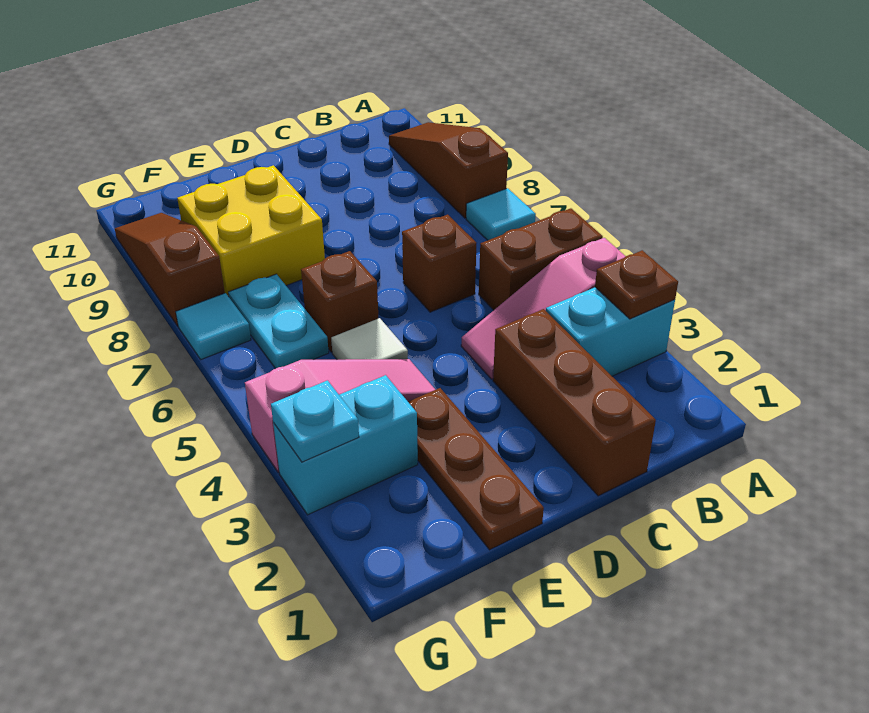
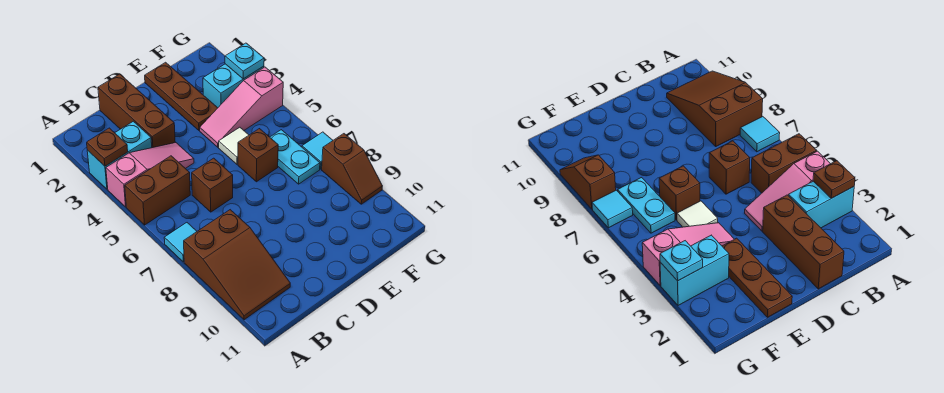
brown slope A8:A10 level 1 top 8 -> brown slope A8:B10 level 1 top 8
yellow brick E8:F9 level 1 -> none
brown slope G8:G10 level 1 top 8 -> brown slope G8:G9 level 1 top 8

